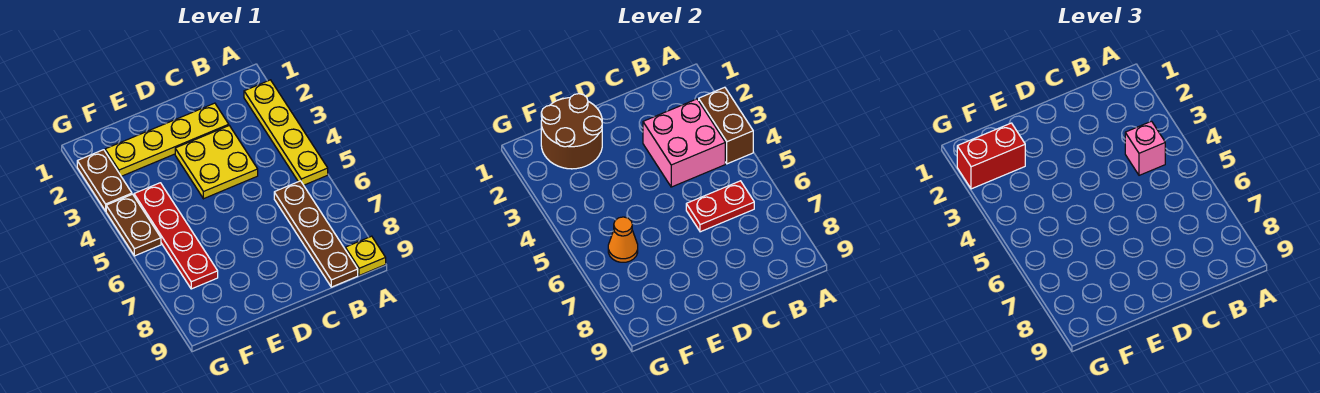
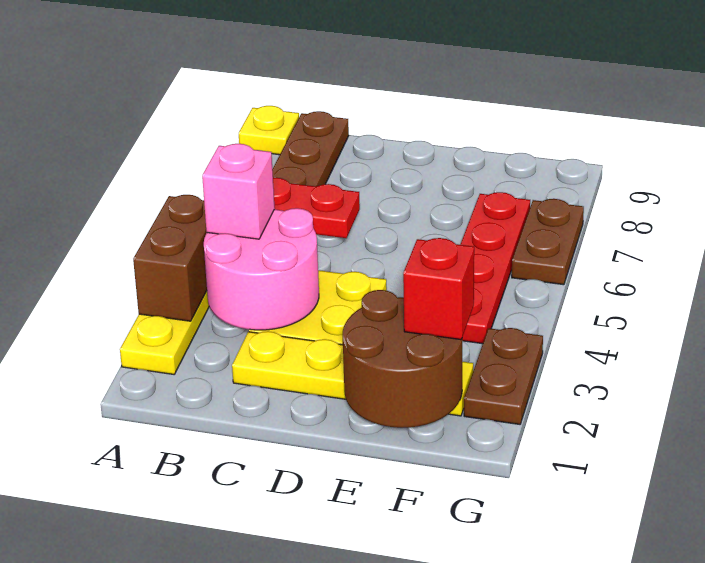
pink brick B3:C4 level 2 -> pink round brick B3:C4 level 2
red brick F2:G2 level 3 -> red brick F2 level 3
orange cone F6 level 2 -> none
brown plate G4:G5 level 1 -> brown plate G6:G7 level 1

